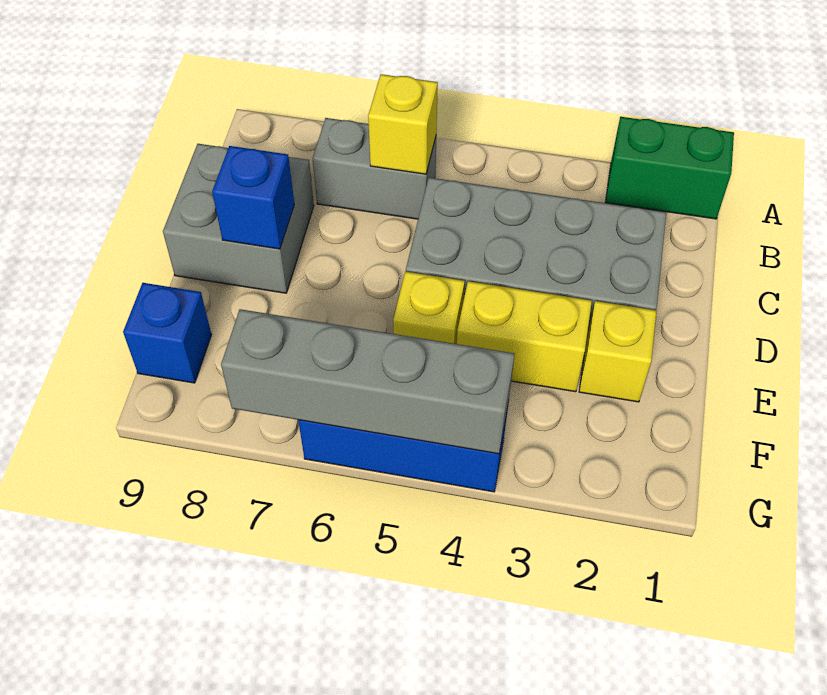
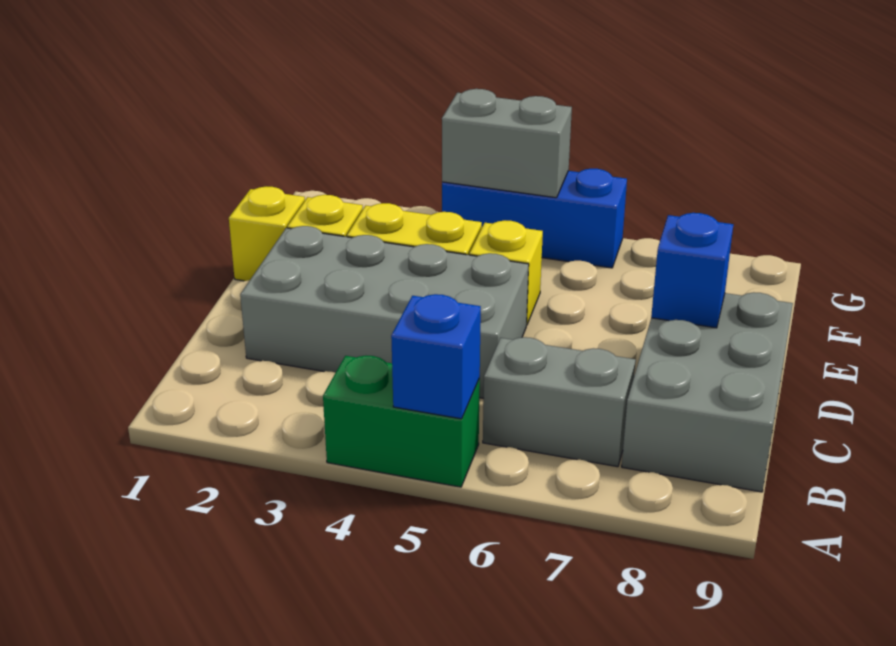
green brick A1:A2 level 1 -> green brick A4:A5 level 1
yellow brick B6 level 2 -> yellow brick E1 level 1
grey brick C8:D9 level 1 -> grey brick B8:D9 level 1
blue brick F9 level 1 -> blue brick A5 level 2
grey brick G4:G7 level 2 -> grey brick G4:G5 level 2

